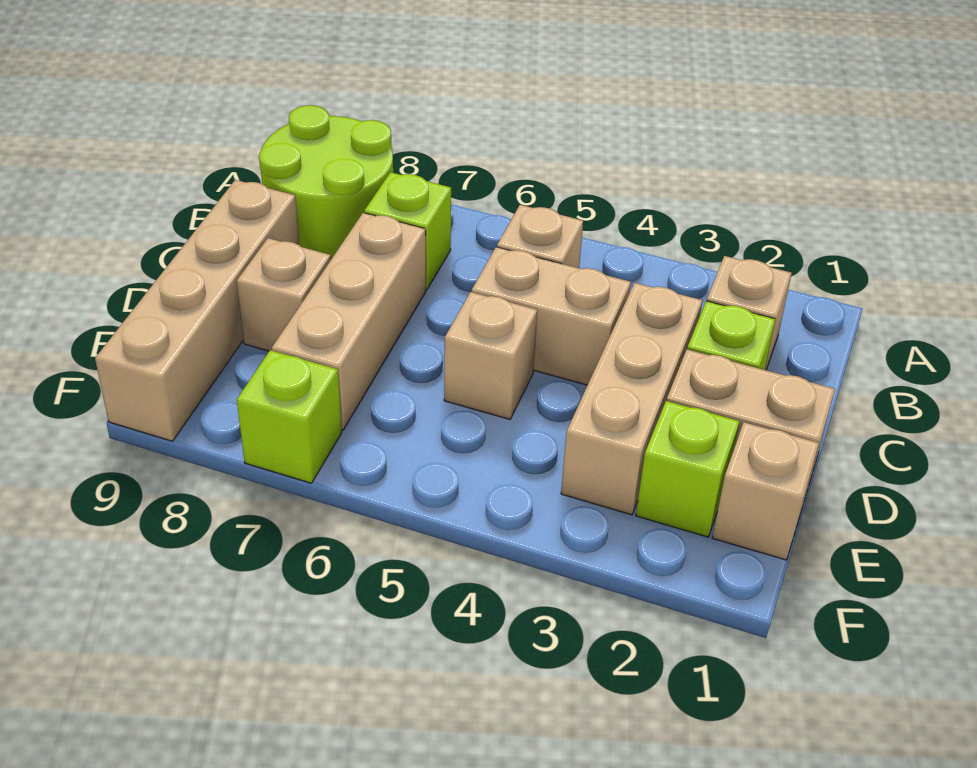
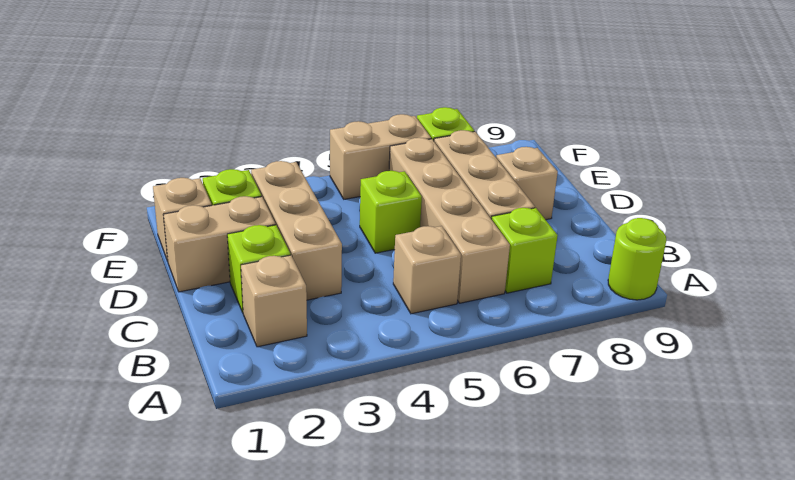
lime round brick A8:B9 level 1 -> lime round brick A9 level 1
tan brick C4:C5 level 1 -> tan brick F5:F6 level 1
tan brick C9:F9 level 1 -> tan brick B6:E6 level 1
tan brick D5 level 1 -> lime brick D5 level 1

